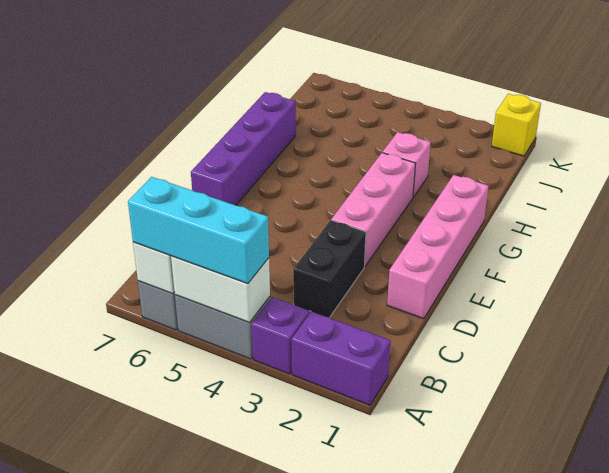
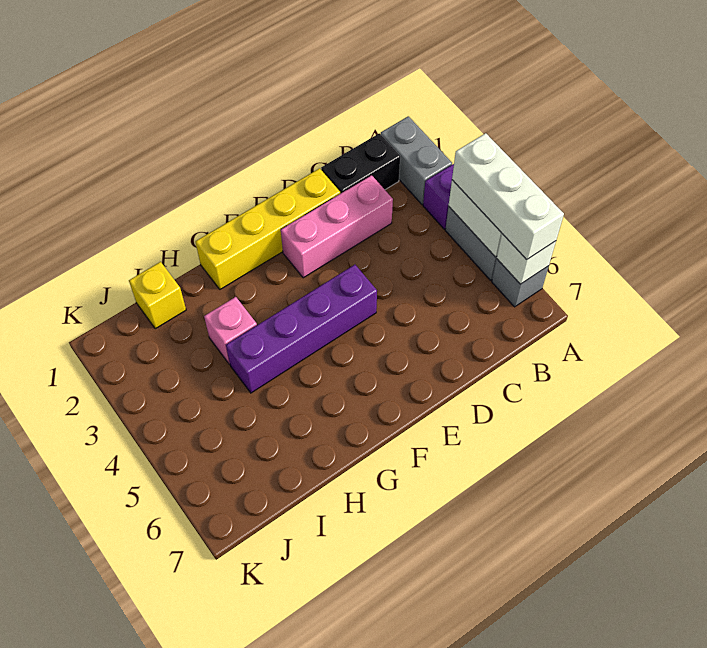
purple brick A1:A2 level 1 -> grey brick A1:A2 level 1
cyan brick A4:A6 level 3 -> white brick A4:A6 level 3
black brick C3:D3 level 1 -> black brick B1:C1 level 1
pink brick D1:G1 level 1 -> yellow brick D1:G1 level 1
pink brick E3:G3 level 1 -> pink brick C2:E2 level 1
purple brick E7:H7 level 1 -> purple brick E4:H4 level 1
yellow brick K1 level 1 -> yellow brick I1 level 1

